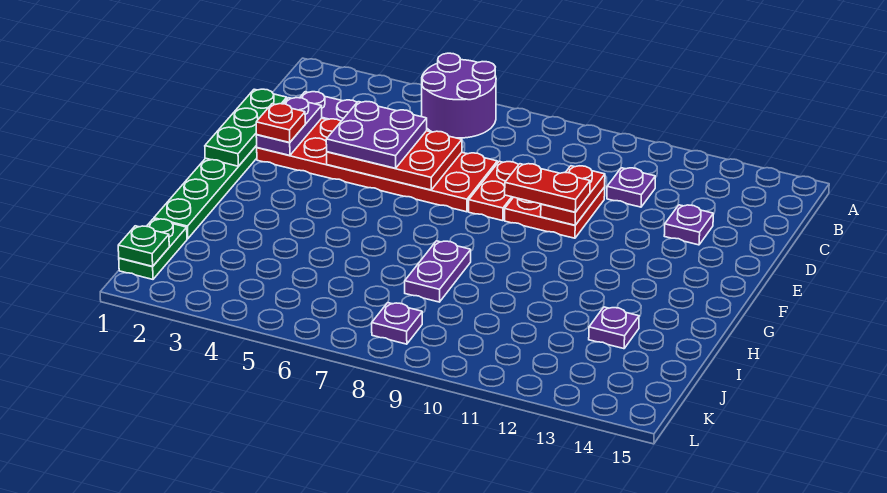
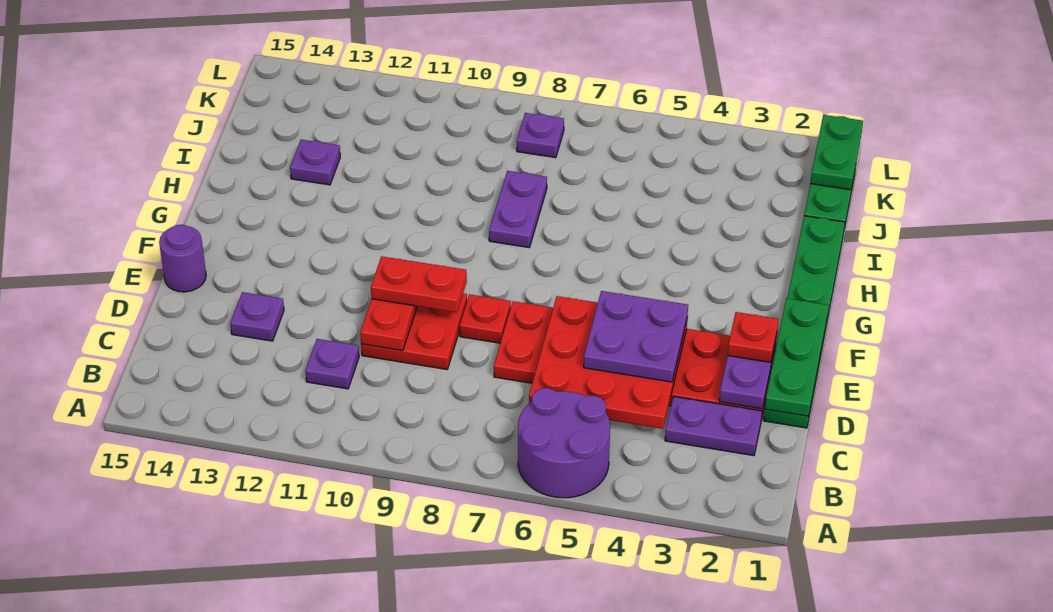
red plate D4:E6 level 2 -> red plate C4:E6 level 2
red plate D8:E8 level 1 -> red plate E8 level 1
none -> purple round brick E15 level 1
green plate K1 level 2 -> green plate K1:L1 level 2

